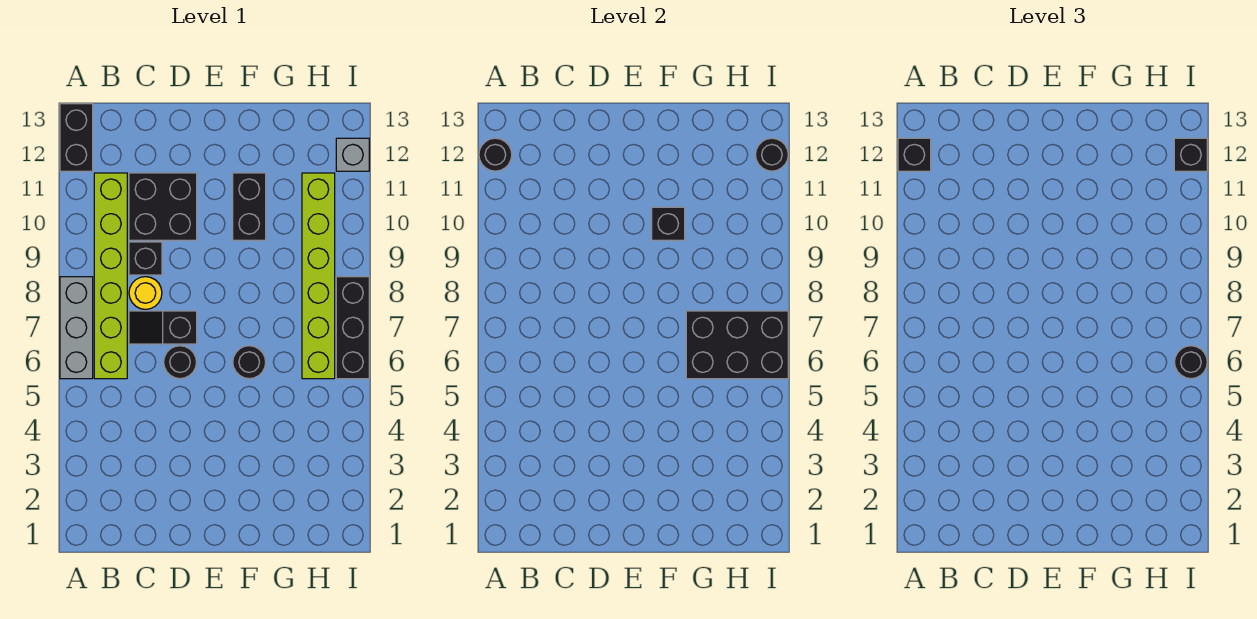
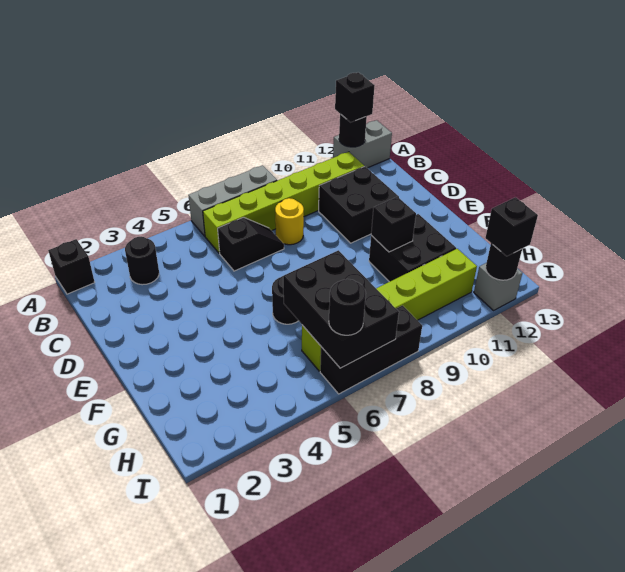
black brick A12:A13 level 1 -> grey brick A12:A13 level 1
black slope C7:D7 level 1 top D -> black slope C6:C7 level 1 top 6
black brick C9 level 1 -> black brick A1 level 1
black round brick D6 level 1 -> black round brick B3 level 1
black brick F10:F11 level 1 -> black brick F10:G11 level 1

